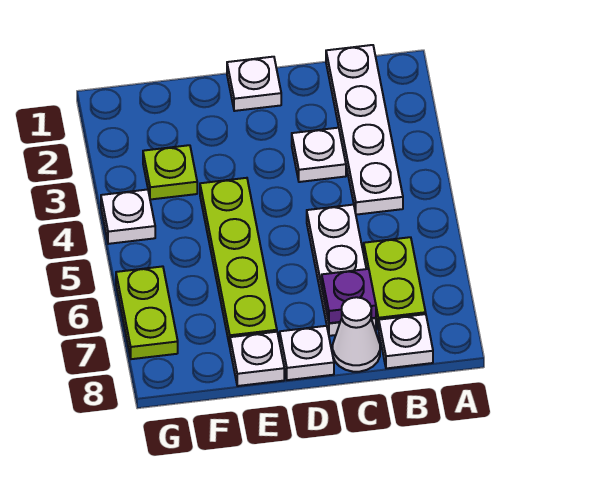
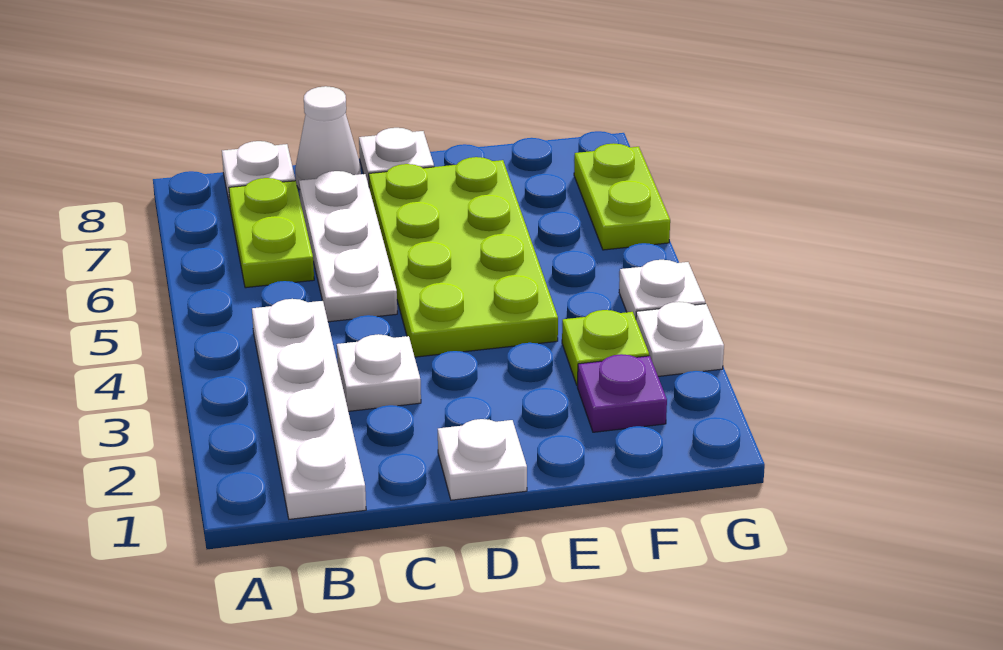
purple plate C7 level 2 -> purple plate F2 level 1
lime plate E4:E7 level 1 -> lime plate D4:E7 level 1
white plate E8 level 1 -> white plate G3 level 1

